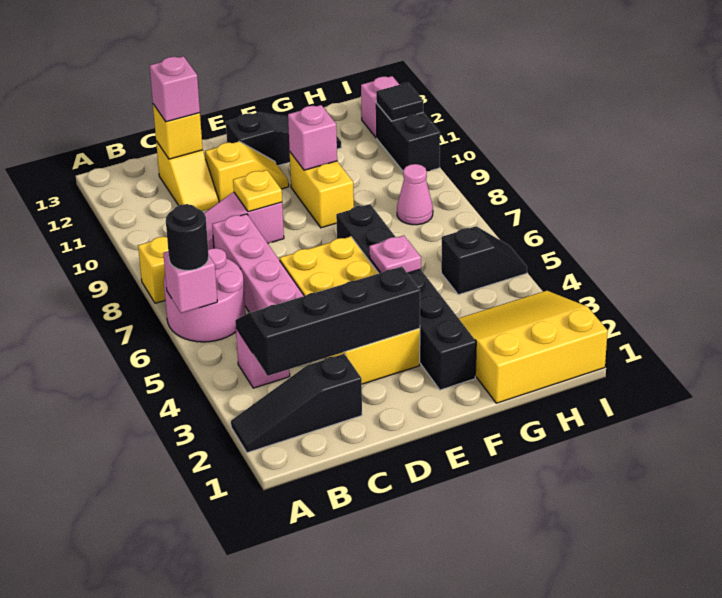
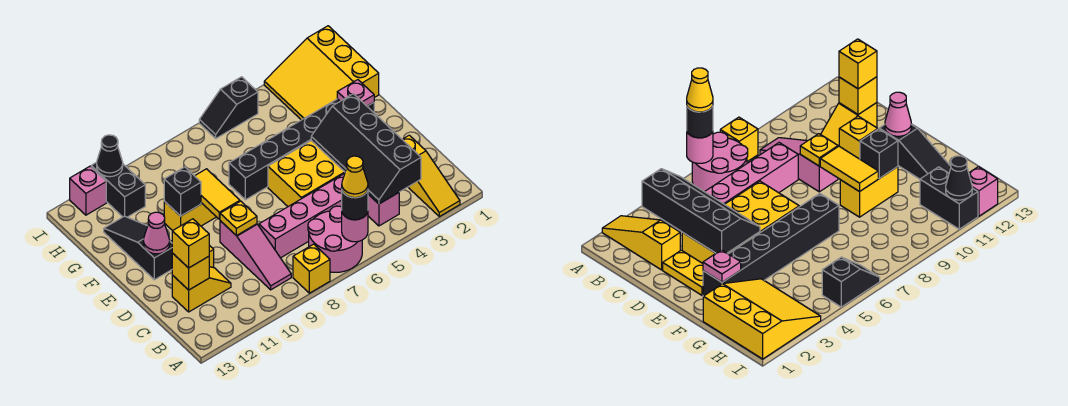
black slope A2:C2 level 1 top C -> yellow slope A2:C2 level 1 top C
pink brick A6 level 2 -> pink round brick A6 level 2
none -> yellow cone A6 level 4
pink brick C12 level 3 -> yellow brick C12 level 3
none -> yellow plate D2:E2 level 1
none -> yellow tile E9:F9 level 2
pink plate F5 level 2 -> pink plate F2 level 2
pink brick F10 level 2 -> black brick F10 level 2
black slope H5:I5 level 1 top H -> black slope I5:I6 level 1 top 5
pink cone H8 level 1 -> pink cone E12 level 2
black brick I10:I11 level 1 -> black brick H11:I11 level 1
black tile I11 level 2 -> black cone I11 level 2

